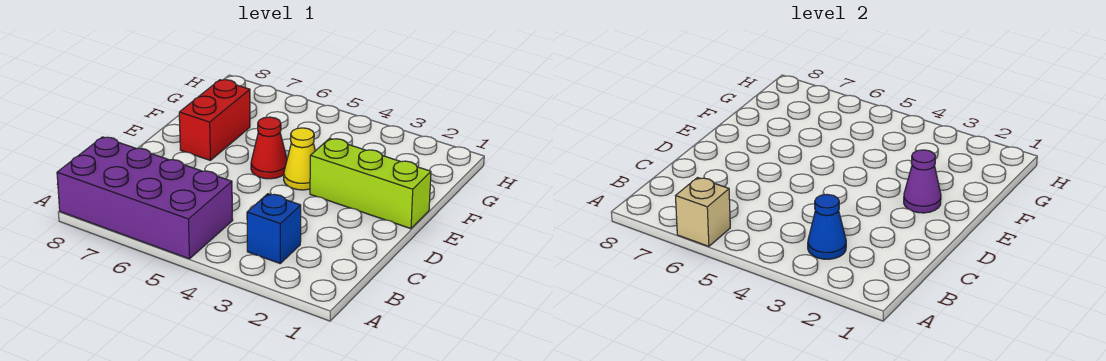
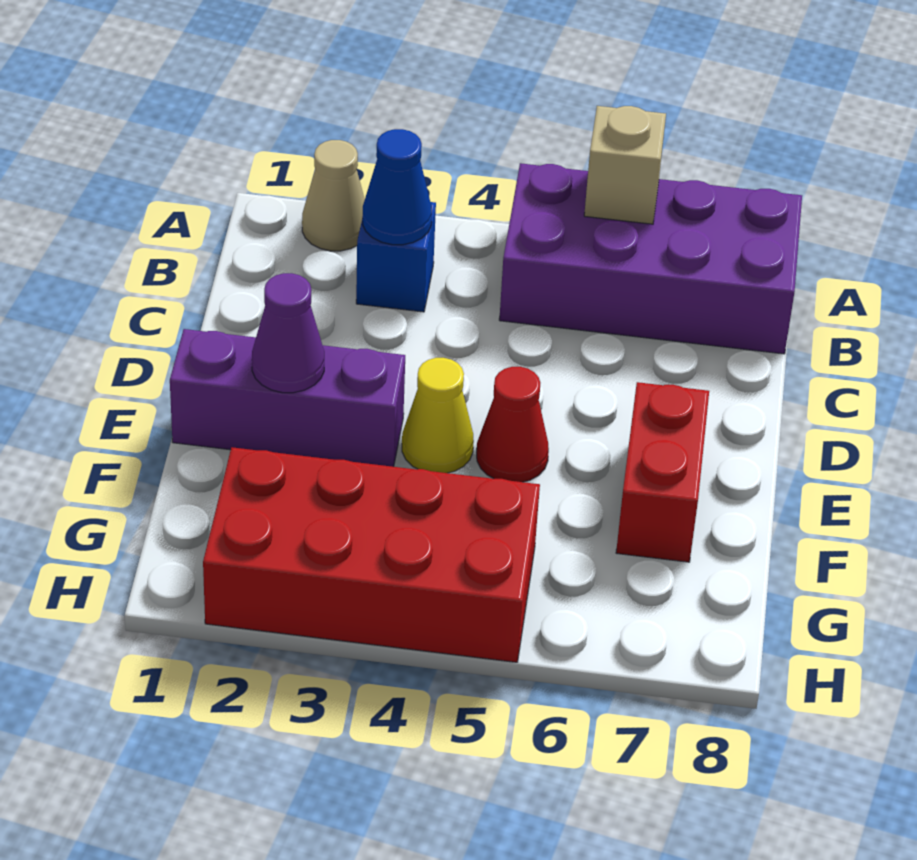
none -> tan cone A2 level 1
lime brick E1:E3 level 1 -> purple brick E1:E3 level 1
none -> red brick G2:H5 level 1

